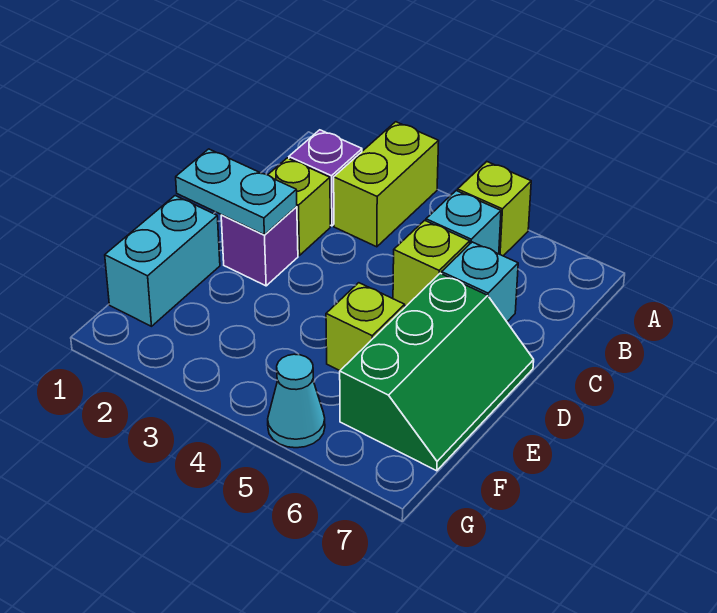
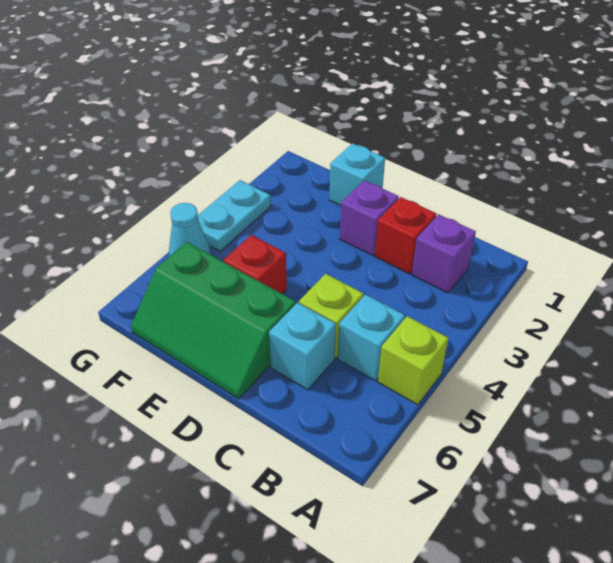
lime brick A3:B3 level 1 -> none
lime brick C2 level 1 -> red brick C2 level 1
cyan plate D1:D2 level 2 -> cyan plate G3:G4 level 1
cyan brick E1:F1 level 1 -> cyan brick E1 level 1
lime brick E5 level 1 -> red brick E5 level 1

